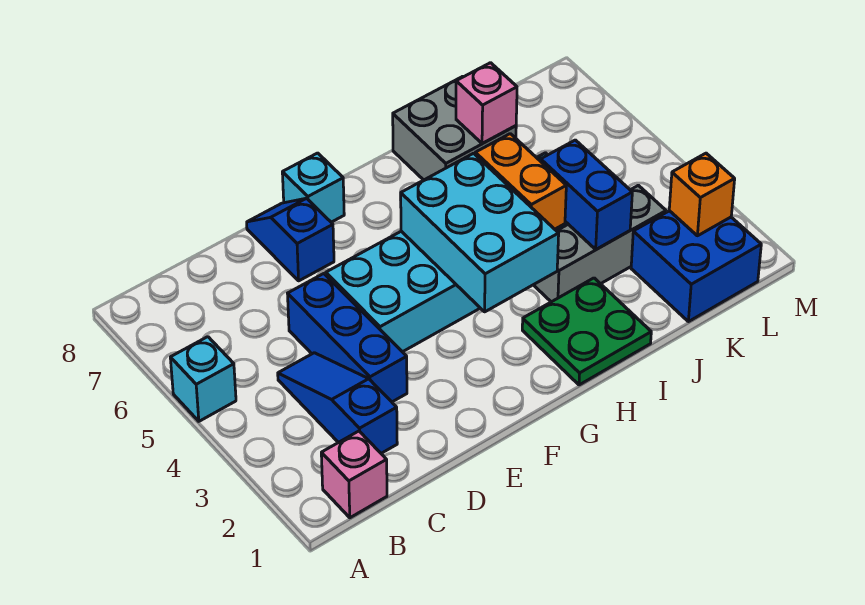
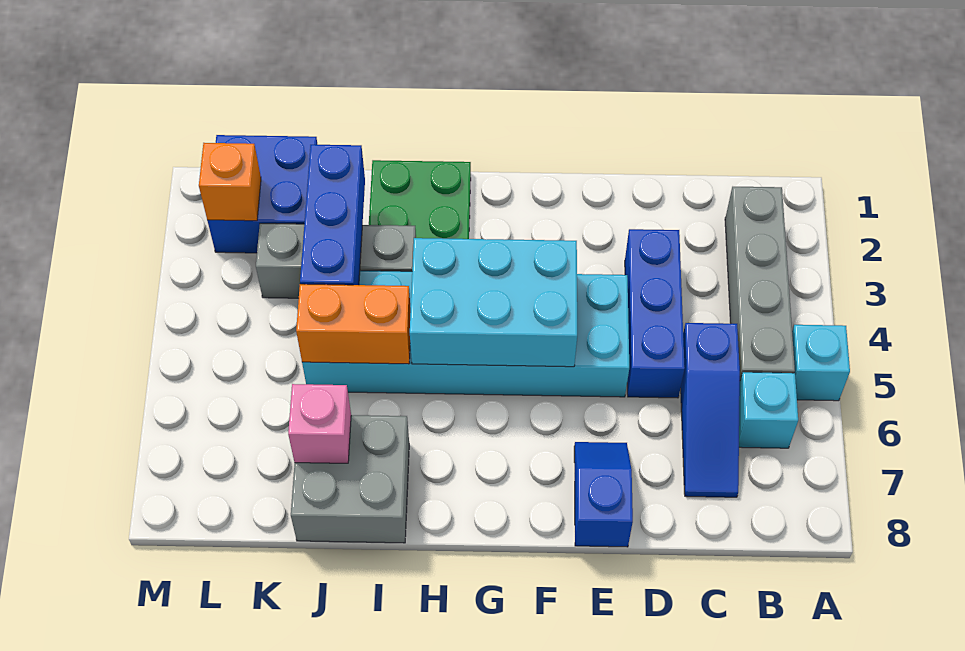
pink brick B1 level 1 -> none
none -> grey brick B2:B5 level 1
blue slope C2:C4 level 1 top 2 -> blue slope C5:C7 level 1 top 5
blue slope E7:E8 level 1 top 7 -> blue slope E7:E8 level 1 top 8
cyan brick F8 level 1 -> cyan brick B6 level 1
cyan brick G3:H5 level 2 -> cyan brick F4:H5 level 2
orange brick I4:I5 level 2 -> orange brick I5:J5 level 2
blue brick J3:J4 level 2 -> blue brick J2:J4 level 2

